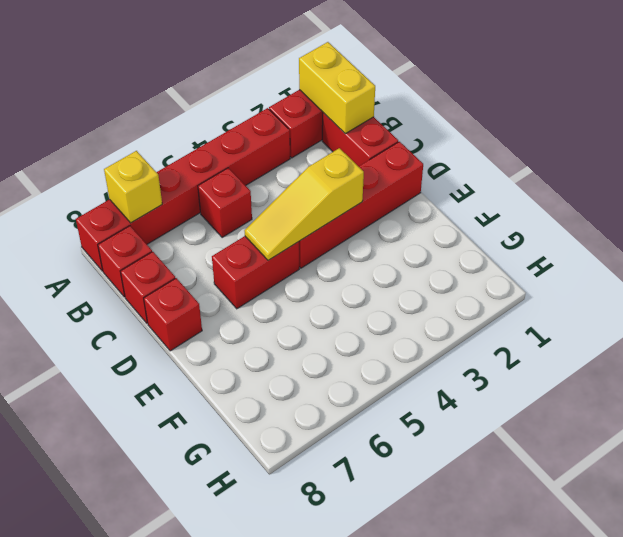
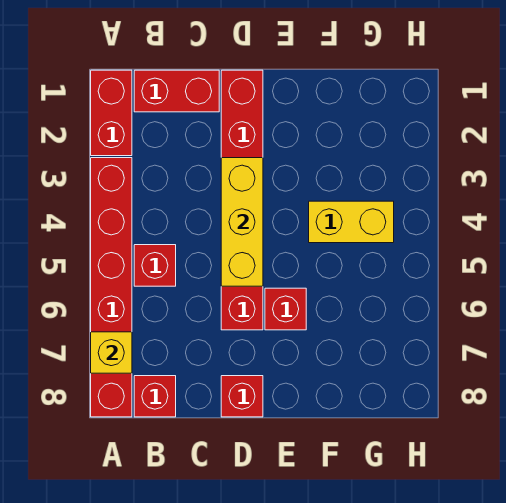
yellow brick A1:B1 level 2 -> yellow brick F4:G4 level 1
red brick C8 level 1 -> red brick E6 level 1
yellow slope D3:D5 level 2 top 3 -> yellow brick D3:D5 level 2

